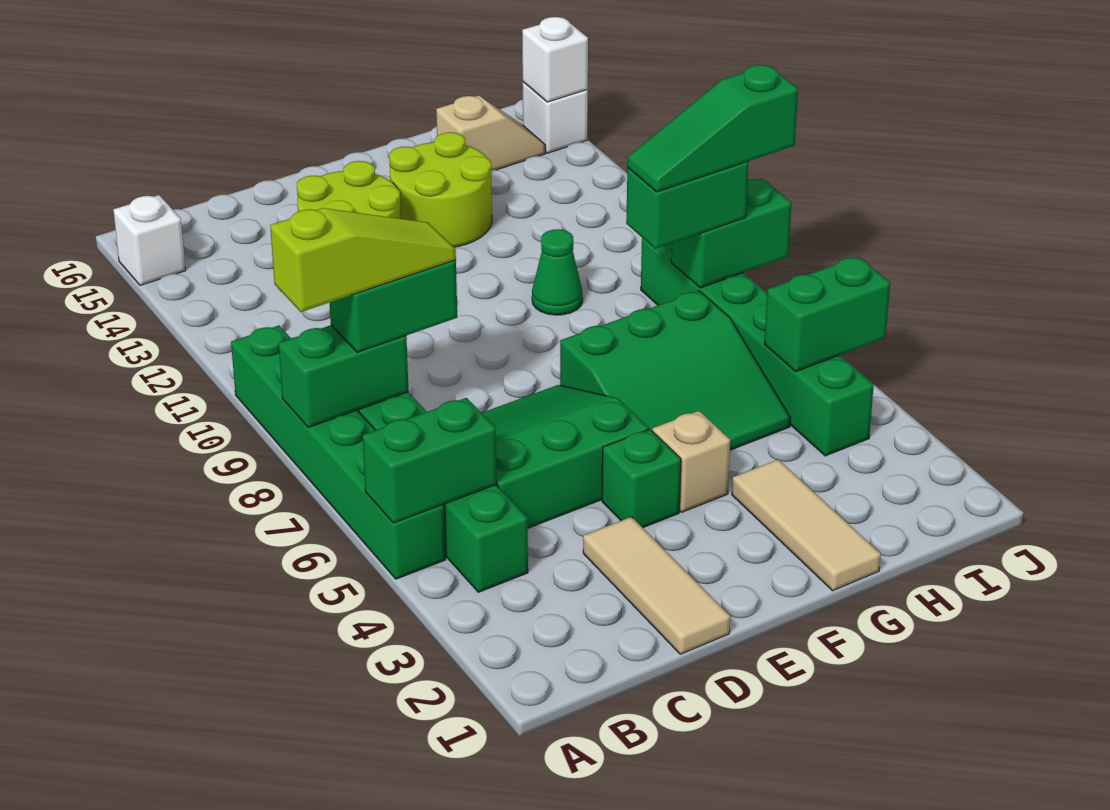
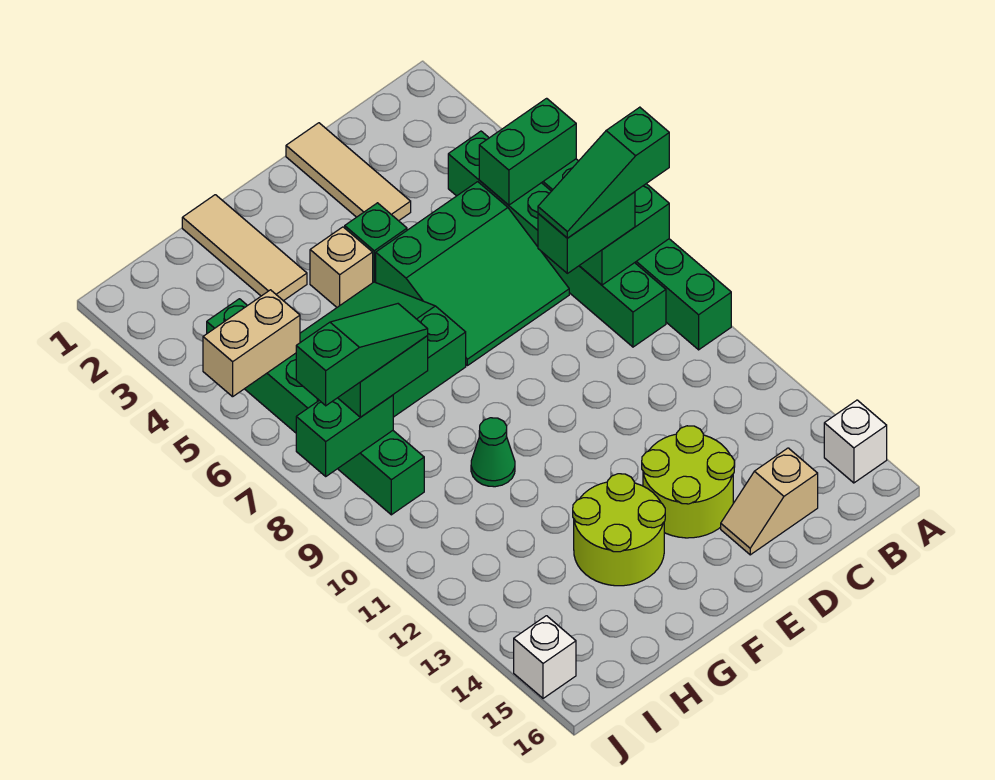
lime slope A8:C8 level 4 top A -> green slope A8:C8 level 4 top A
tan slope H15:I15 level 1 top H -> tan slope C15:D15 level 1 top C
green brick I5:J5 level 2 -> tan brick I5:J5 level 2
white brick J15 level 2 -> none

